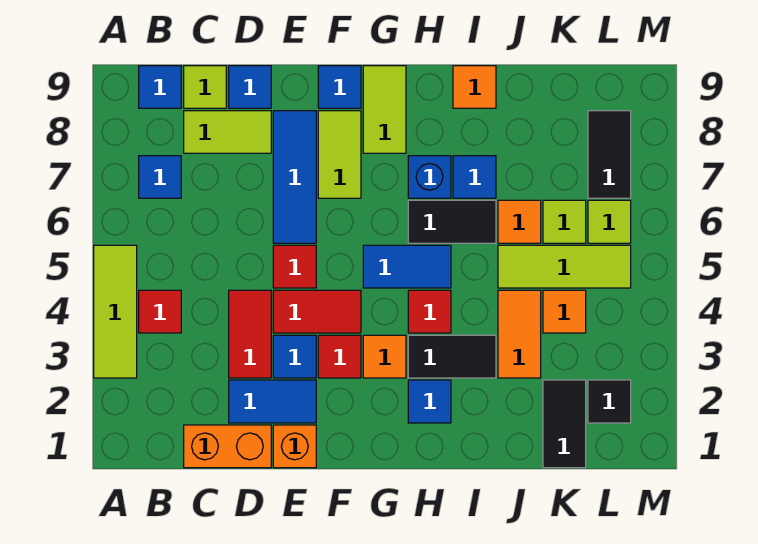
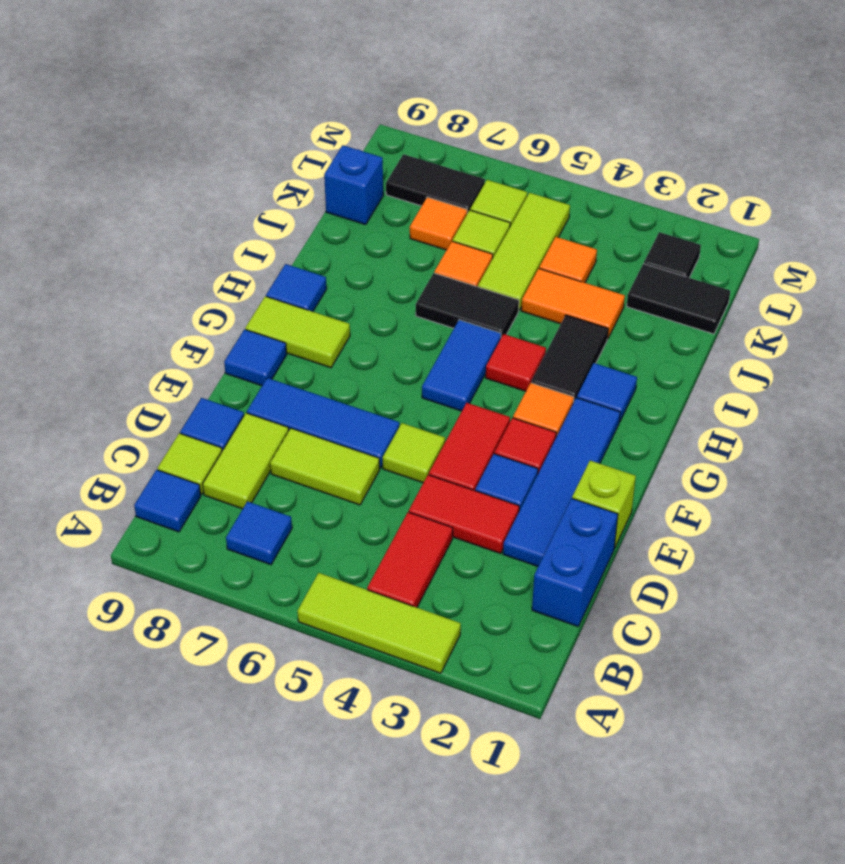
red tile B4 level 1 -> red tile B4:C4 level 1
orange brick C1:D1 level 1 -> blue brick C1:D1 level 1
blue tile D2:E2 level 1 -> blue tile D2:G2 level 1
orange brick E1 level 1 -> lime brick E1 level 1
red tile E5 level 1 -> lime tile E5 level 1
lime tile F7:F8 level 1 -> lime tile D6:D7 level 1
black tile H6:I6 level 1 -> black tile I5:I6 level 1
blue brick H7 level 1 -> blue brick K9 level 1
blue tile I7 level 1 -> blue tile H9 level 1
orange tile I9 level 1 -> orange tile K7 level 1

